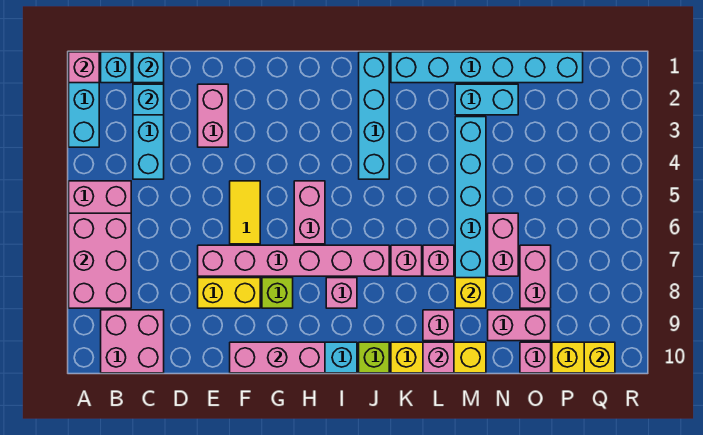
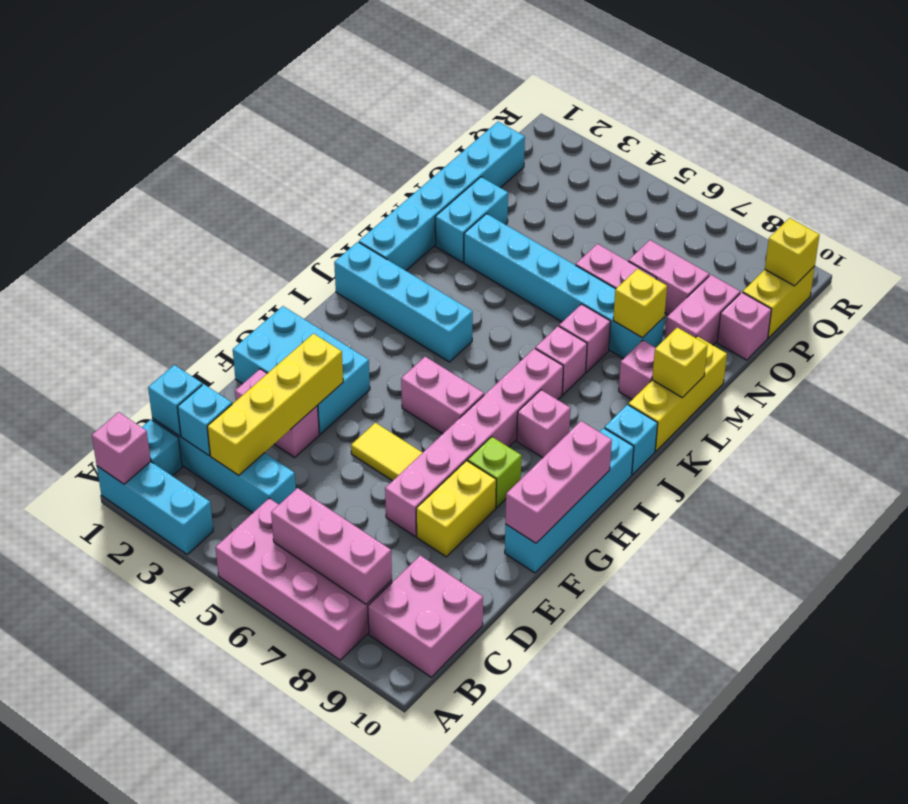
pink brick A6:B8 level 2 -> pink brick B6:B8 level 2
none -> yellow brick C3:F3 level 2
none -> cyan brick F1:G3 level 1
lime brick J10 level 1 -> cyan brick J10 level 1
pink brick L10 level 2 -> yellow brick L10 level 2

